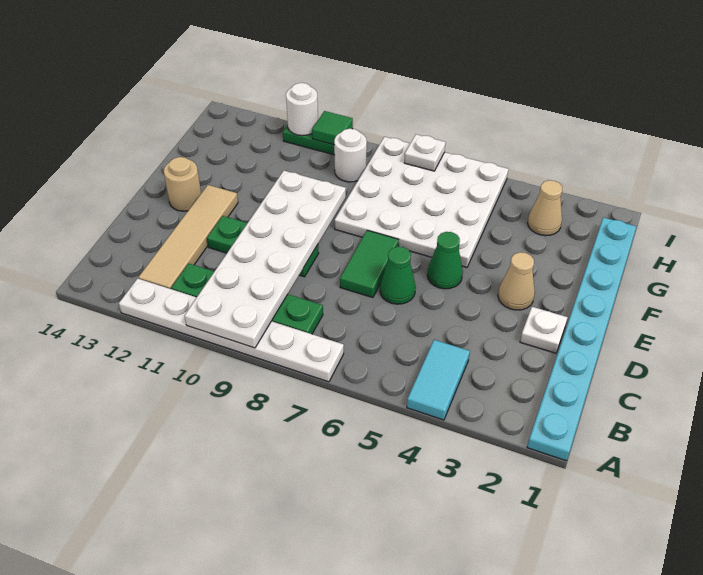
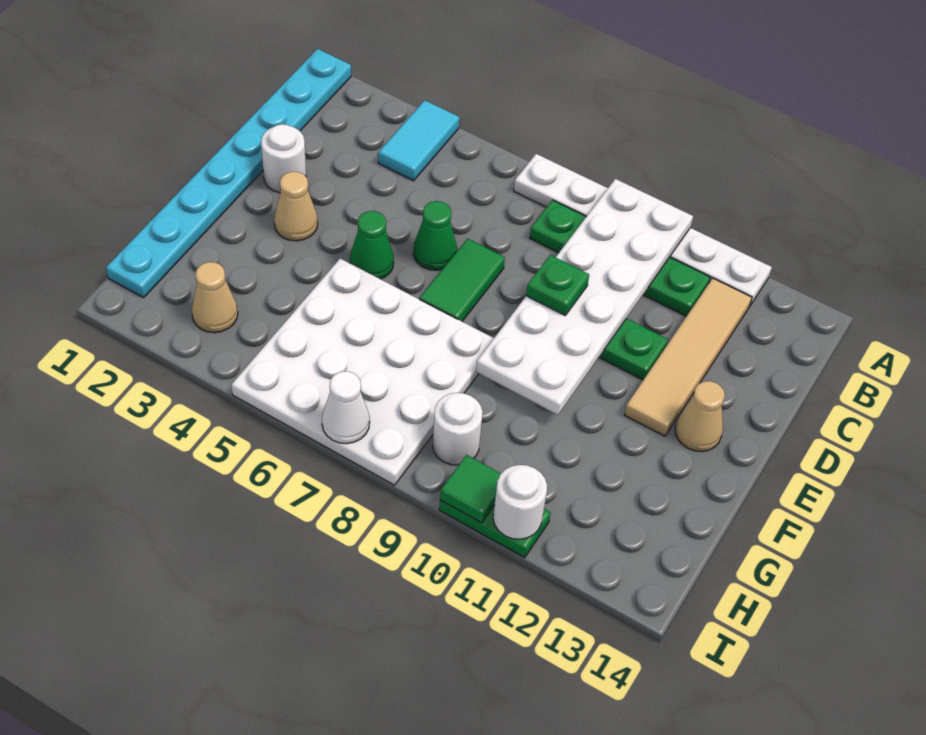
white plate D2 level 1 -> white round brick D2 level 1
none -> green plate D9 level 3
tan round brick E13 level 1 -> tan cone E13 level 1
white plate I7 level 2 -> white cone I7 level 2

